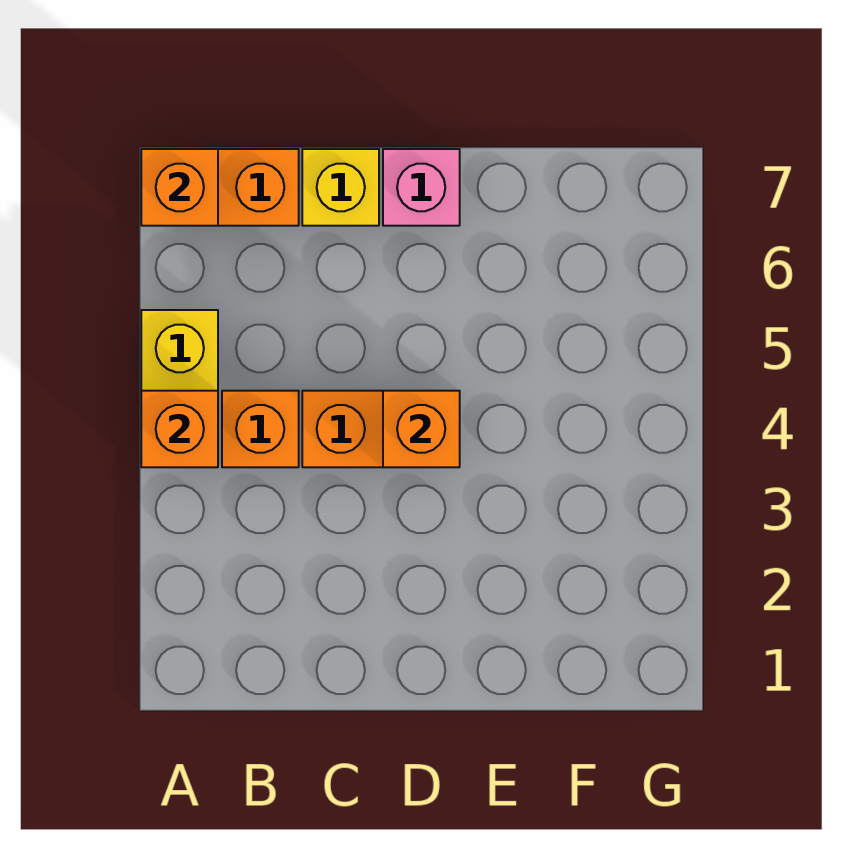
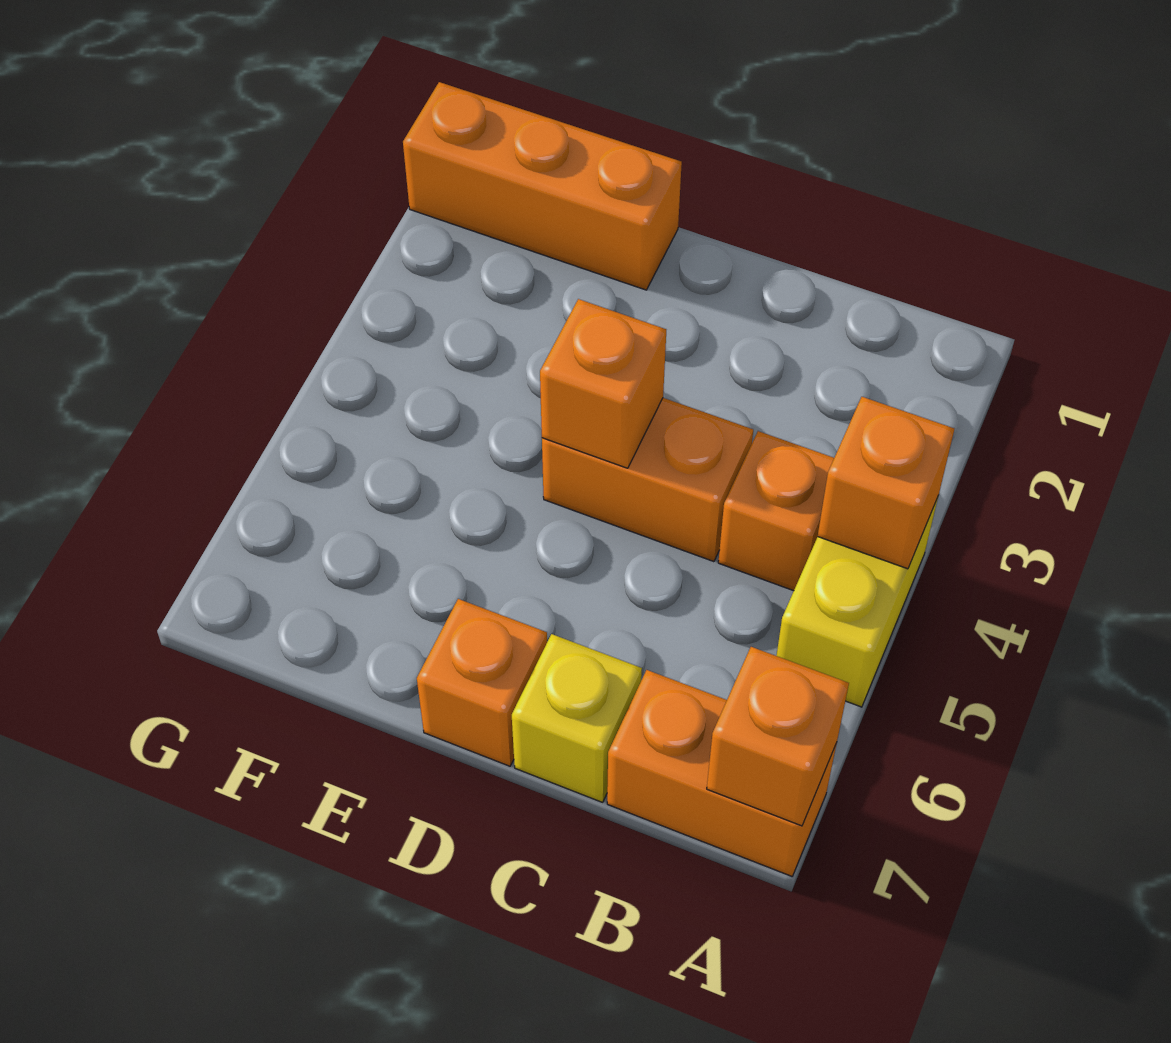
pink brick D7 level 1 -> orange brick D7 level 1
none -> orange brick E1:G1 level 1

